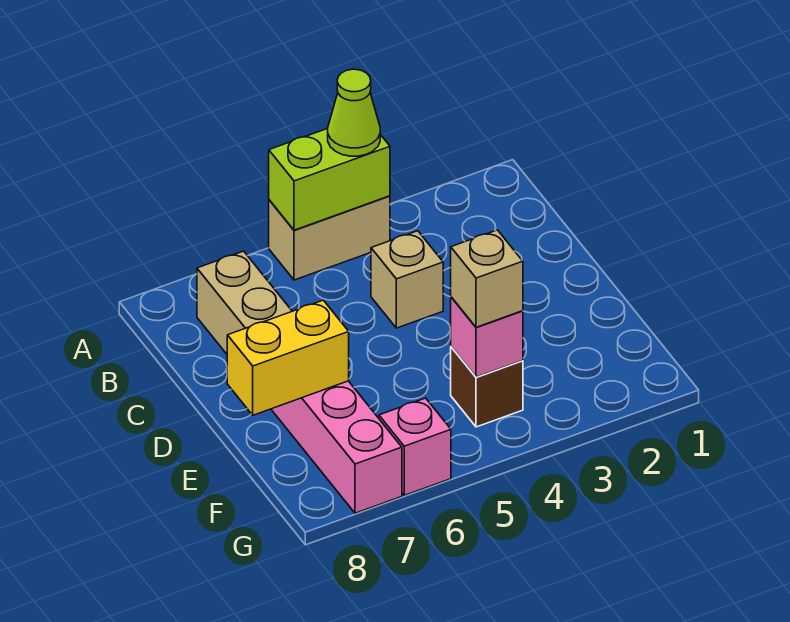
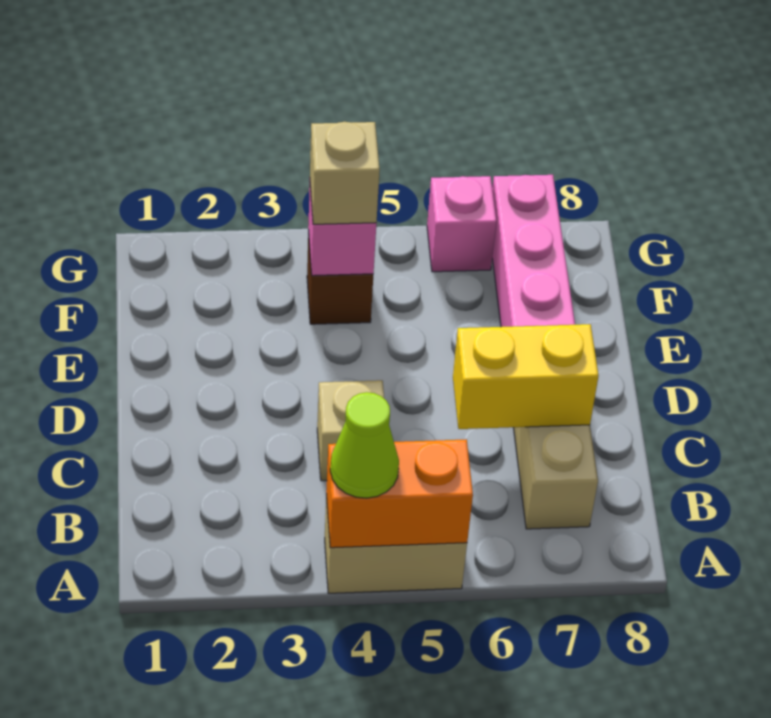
lime brick A4:A5 level 2 -> orange brick A4:A5 level 2
yellow brick E7:E8 level 2 -> yellow brick C6:C7 level 2

